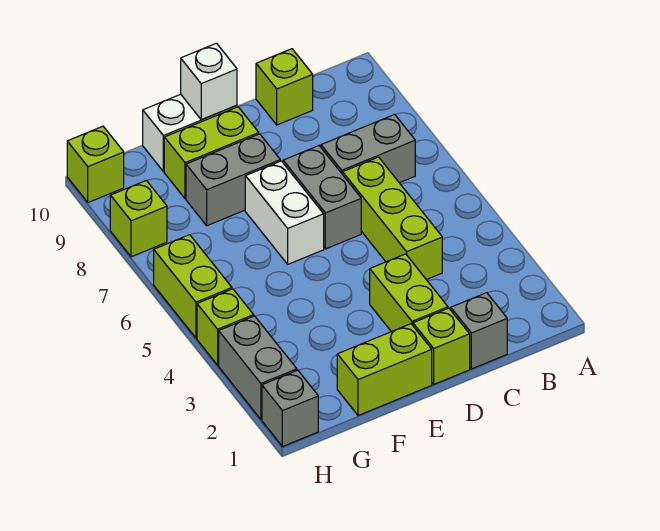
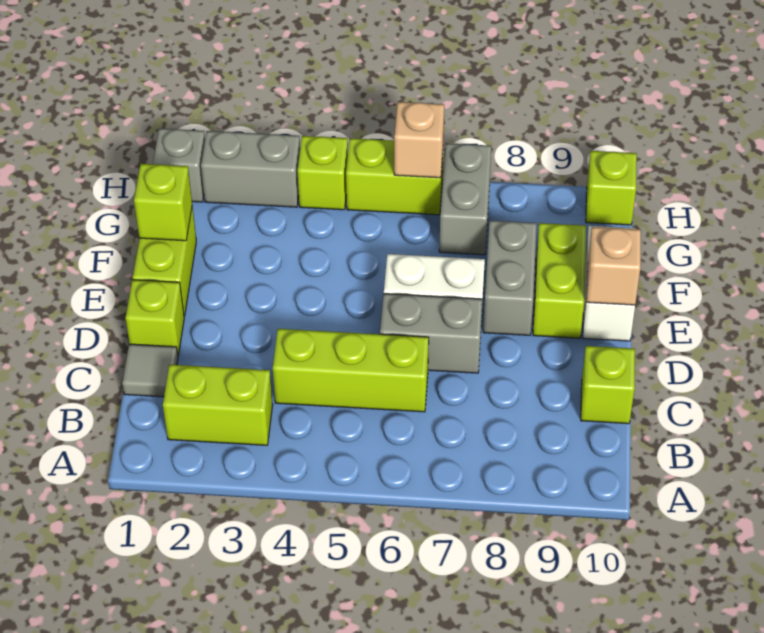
grey brick B7:C7 level 1 -> grey brick G7:H7 level 1
grey brick C1 level 1 -> grey tile C1 level 1
lime brick D2:D3 level 1 -> lime brick B2:B3 level 1
white brick E10 level 2 -> tan brick E10 level 2
none -> tan brick H6 level 2
lime brick H8 level 1 -> lime brick F1 level 2

